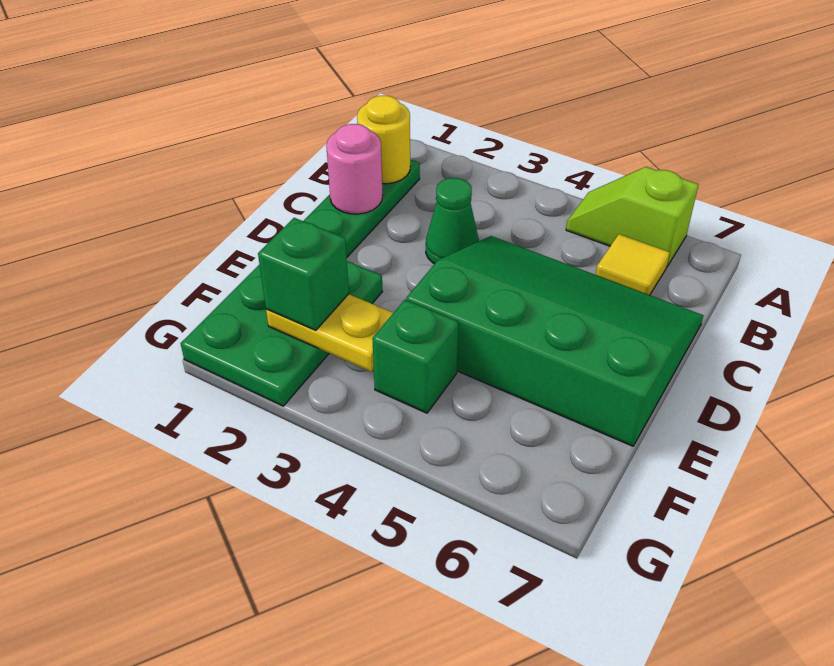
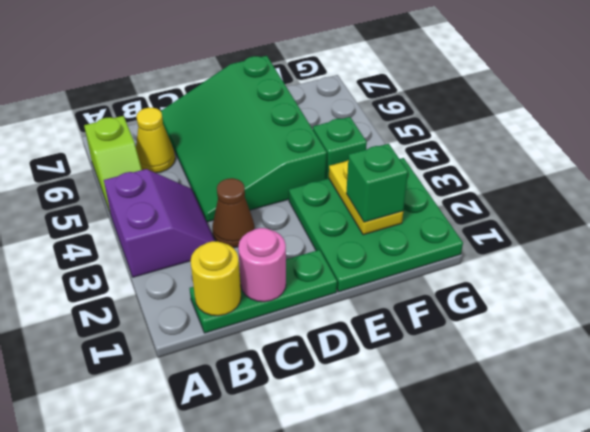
none -> purple slope A3:B4 level 1 top A
yellow tile B6 level 1 -> yellow cone B6 level 1
green cone C3 level 1 -> brown cone C3 level 1
green plate E1:G2 level 1 -> green plate E1:G3 level 1

